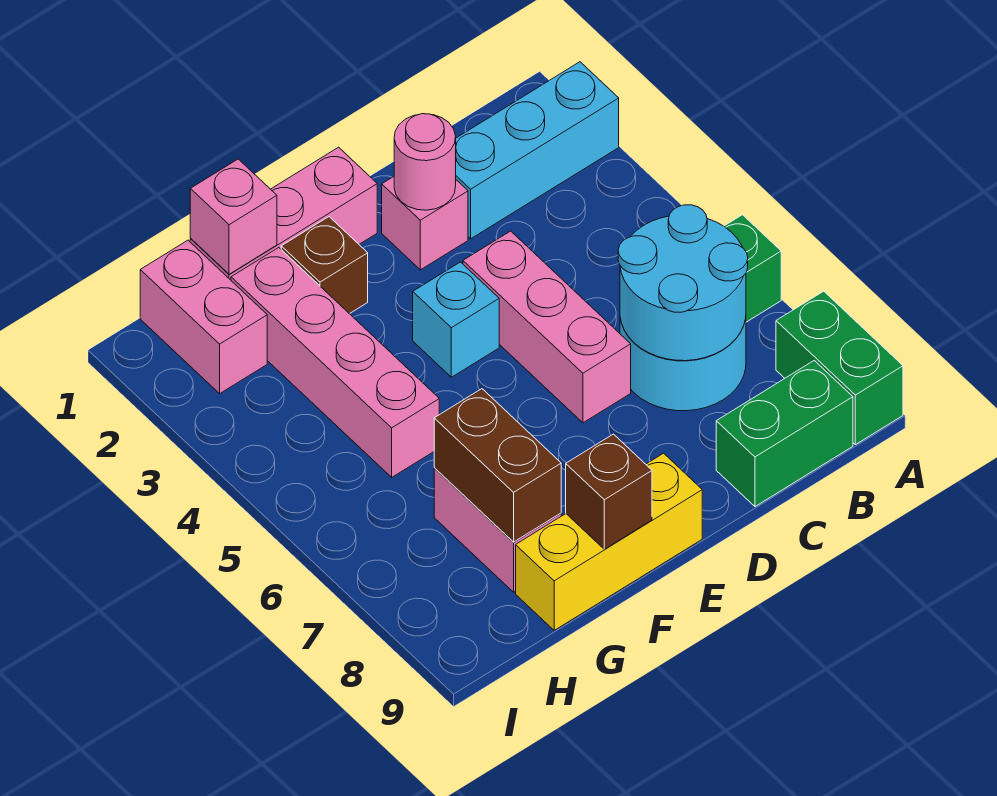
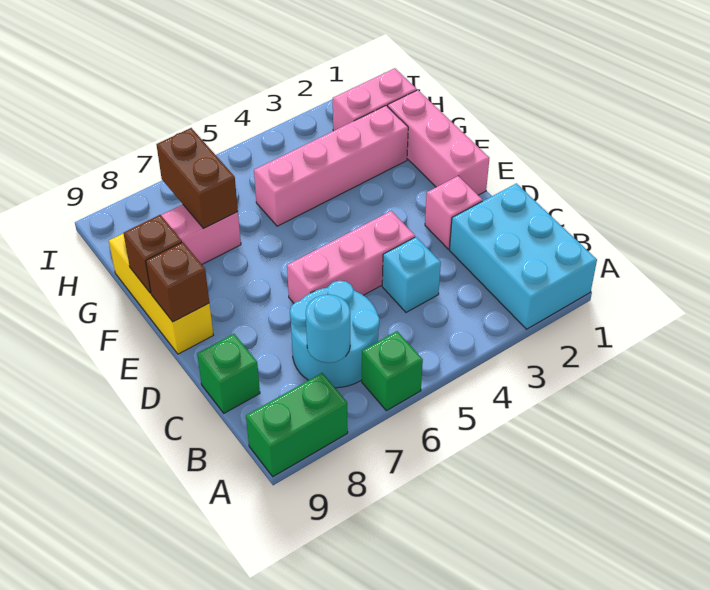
cyan brick A2:C2 level 1 -> cyan brick A1:C2 level 1
cyan round brick B6:C7 level 2 -> cyan round brick B7 level 2
green brick B9:C9 level 1 -> green brick C9 level 1
pink round brick D2 level 2 -> none
cyan brick E4 level 1 -> cyan brick C4 level 1
brown brick F2 level 1 -> brown brick E9 level 2
pink brick G1 level 2 -> none
brown brick G7:G8 level 2 -> brown brick G7:H7 level 2

